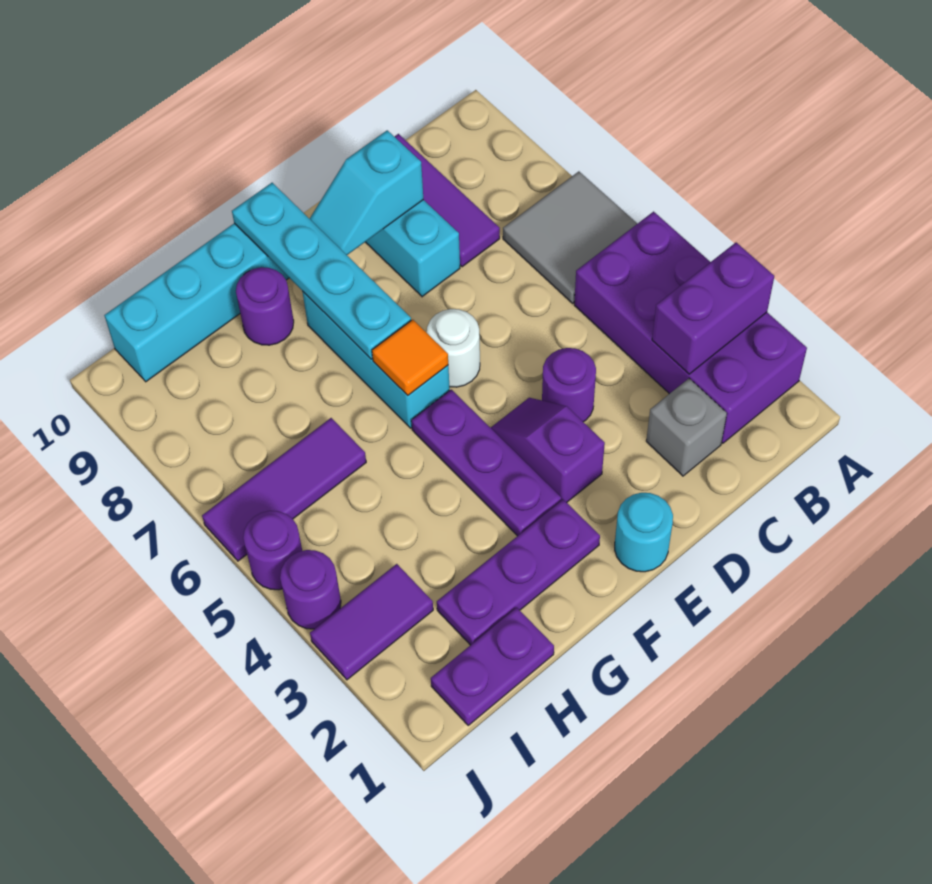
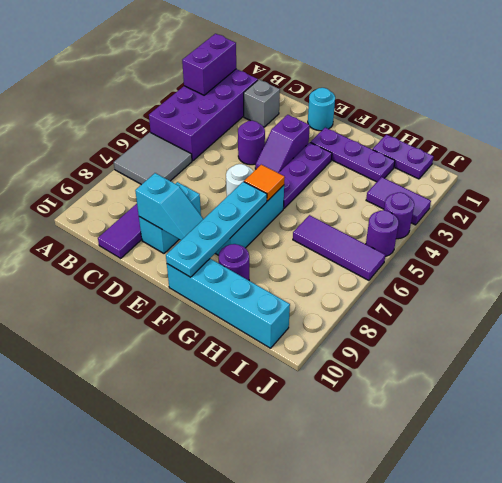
purple brick A3:B3 level 2 -> purple brick A2:A3 level 2

